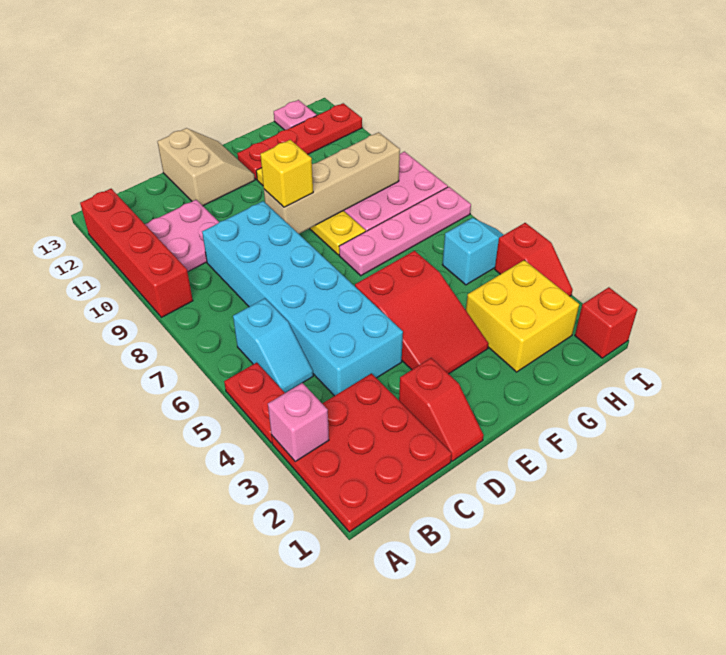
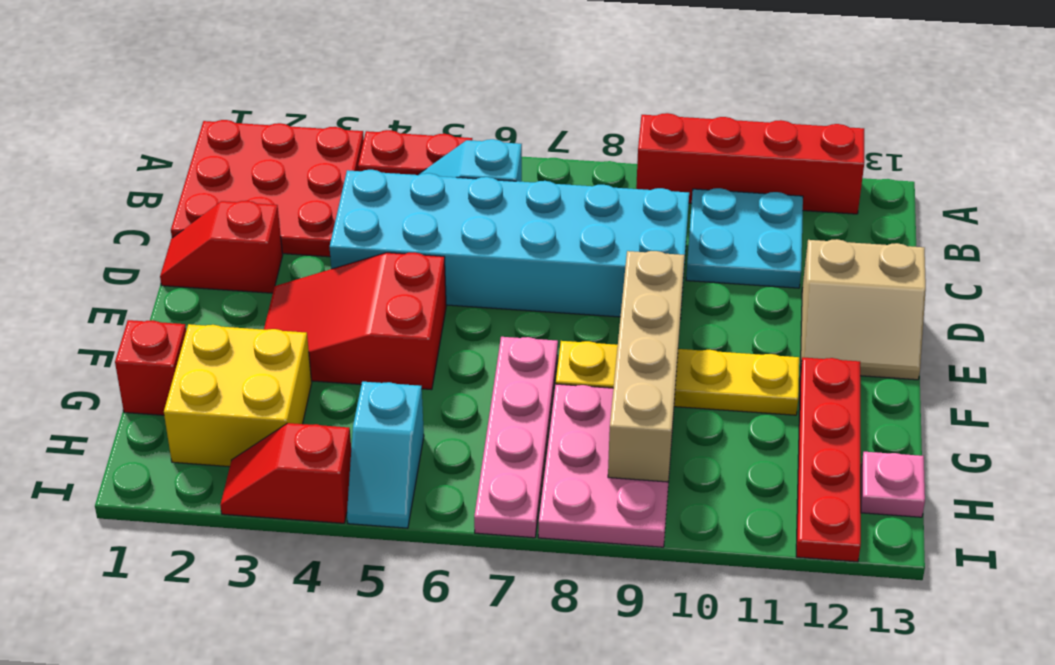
pink brick A3 level 2 -> none
pink plate B10:C11 level 1 -> cyan plate B10:C11 level 1
yellow brick E9 level 3 -> none
red brick I1 level 1 -> red brick G1 level 1

